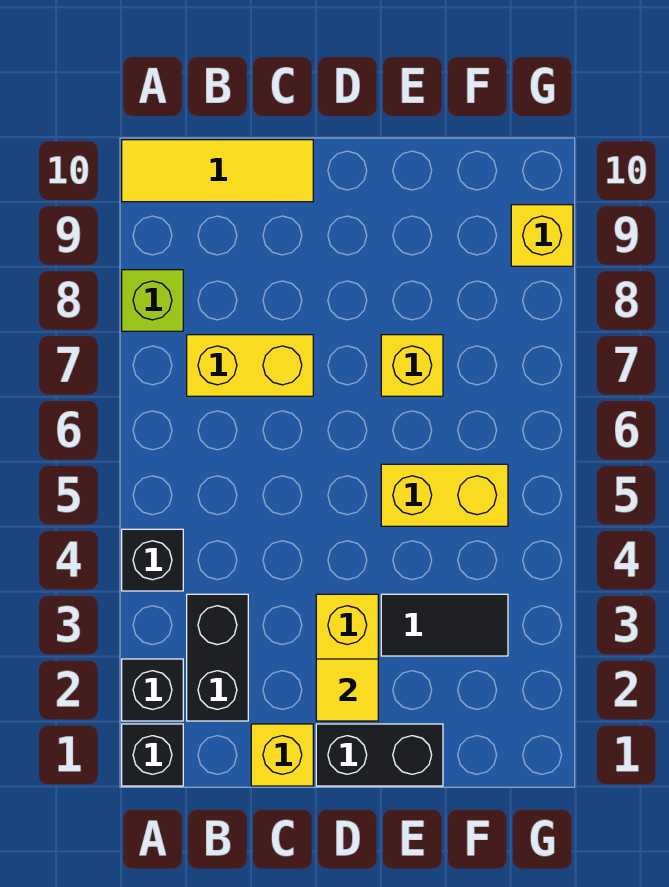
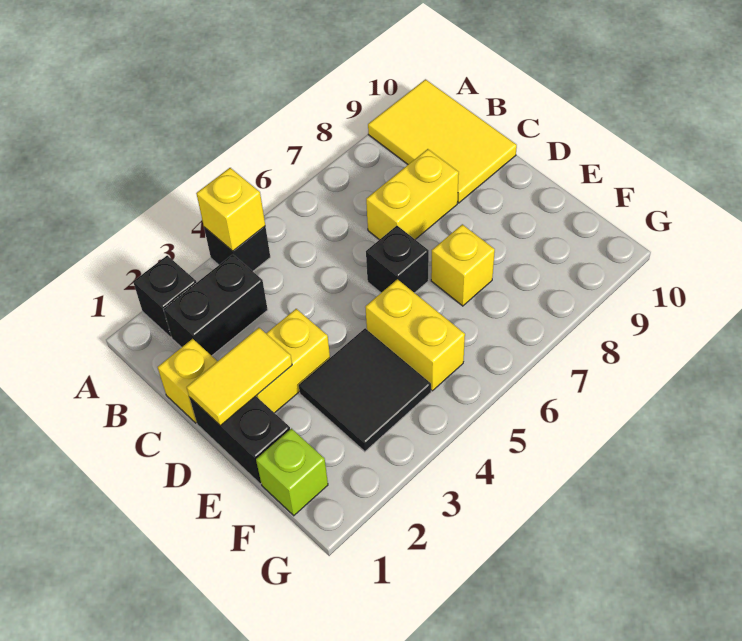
black brick A1 level 1 -> black brick D6 level 1
lime brick A8 level 1 -> lime brick F1 level 1
yellow tile A10:C10 level 1 -> yellow tile A9:C10 level 1
yellow brick B7:C7 level 1 -> yellow brick C7:C8 level 1
yellow tile D2 level 2 -> yellow tile D1:D2 level 2
black tile E3:F3 level 1 -> black tile E3:F4 level 1
yellow brick G9 level 1 -> yellow brick A4 level 2

